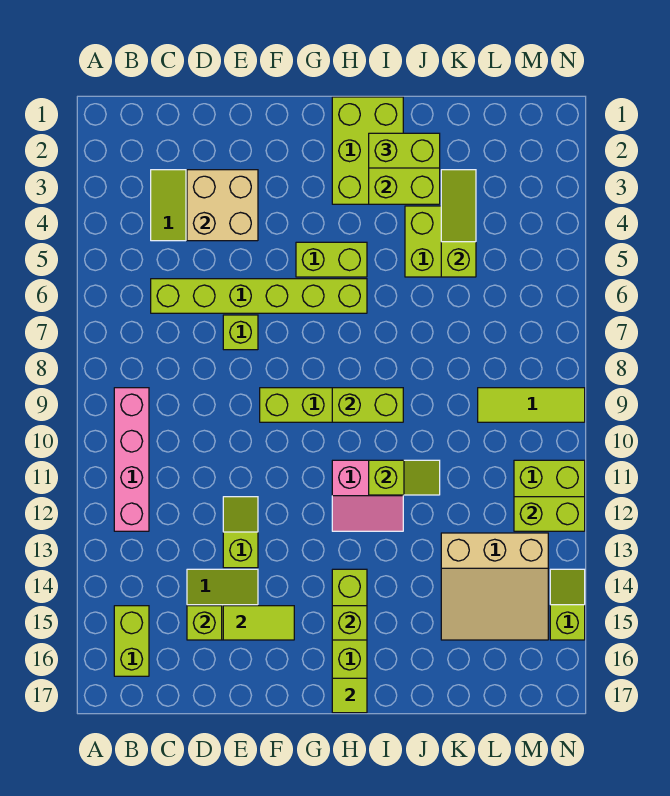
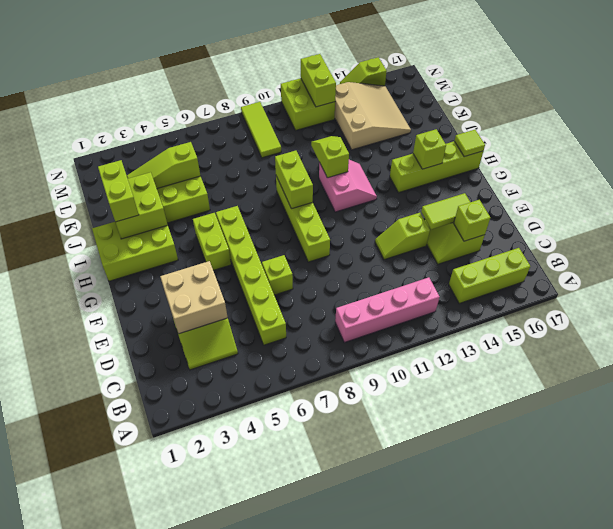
lime brick B15:B16 level 1 -> lime brick B14:B16 level 1
lime tile E15:F15 level 2 -> lime tile E14:E15 level 2

